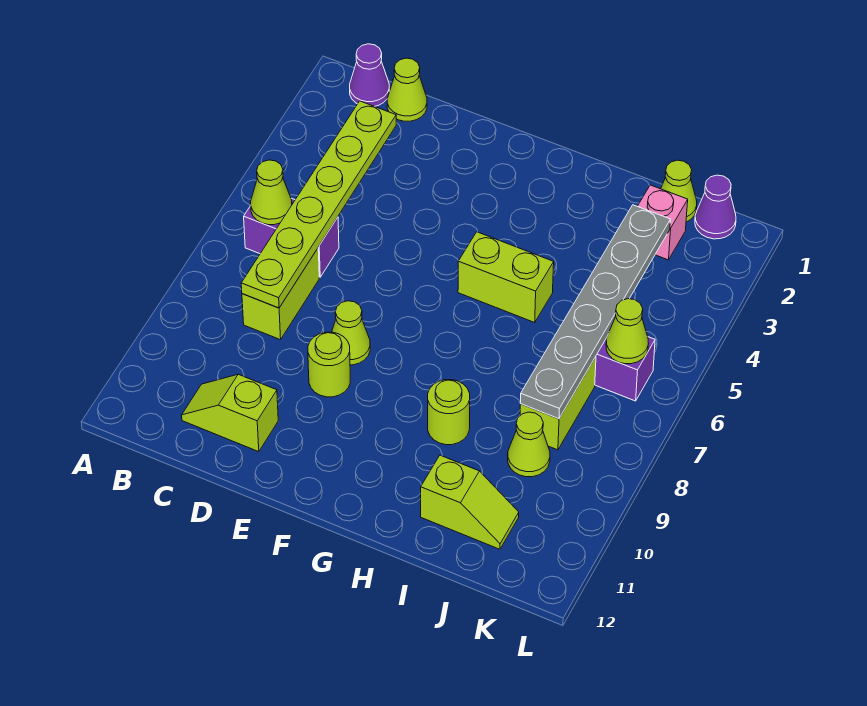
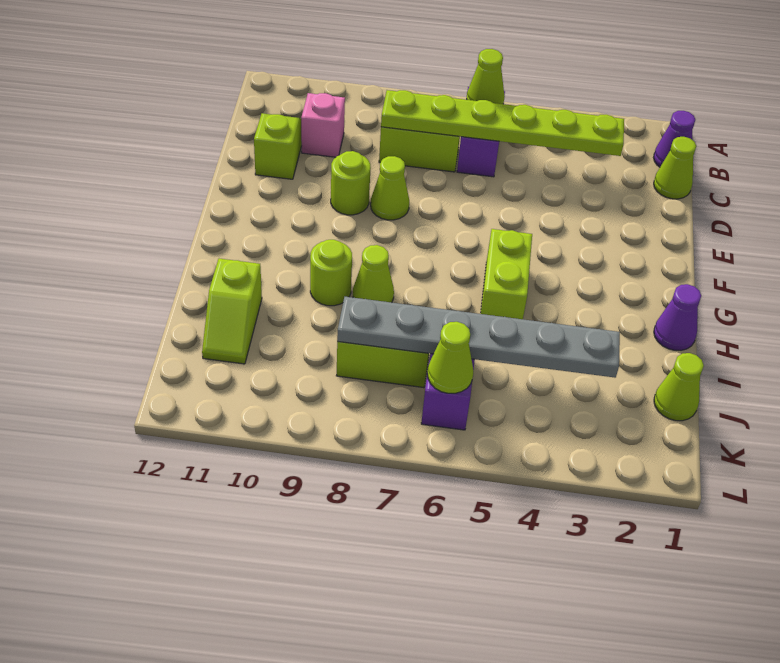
pink brick J2 level 1 -> pink brick C10 level 1
lime cone J9 level 1 -> lime cone H8 level 1
purple cone K1 level 1 -> purple cone H1 level 1

